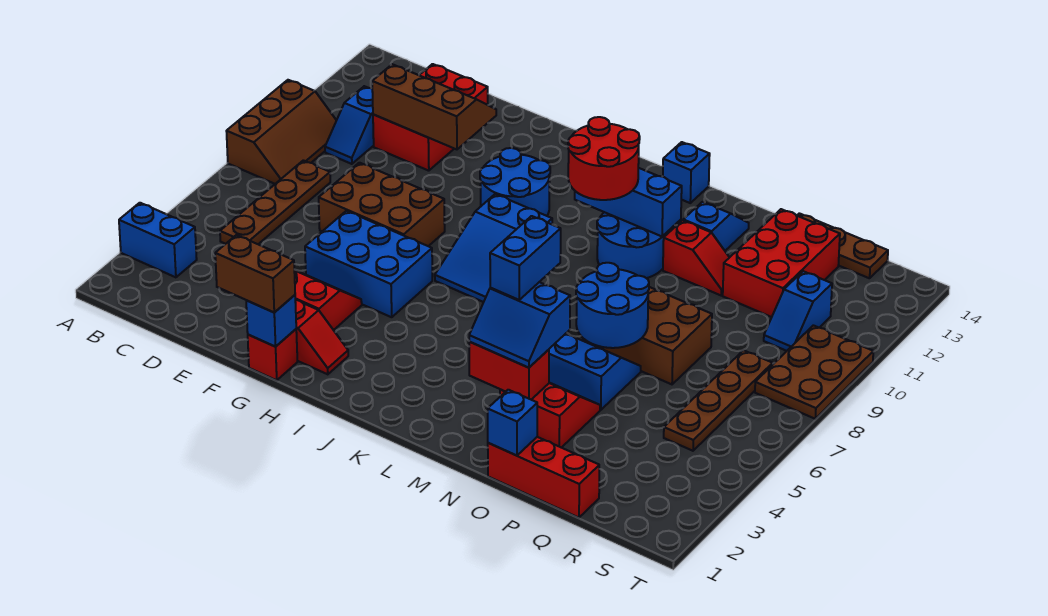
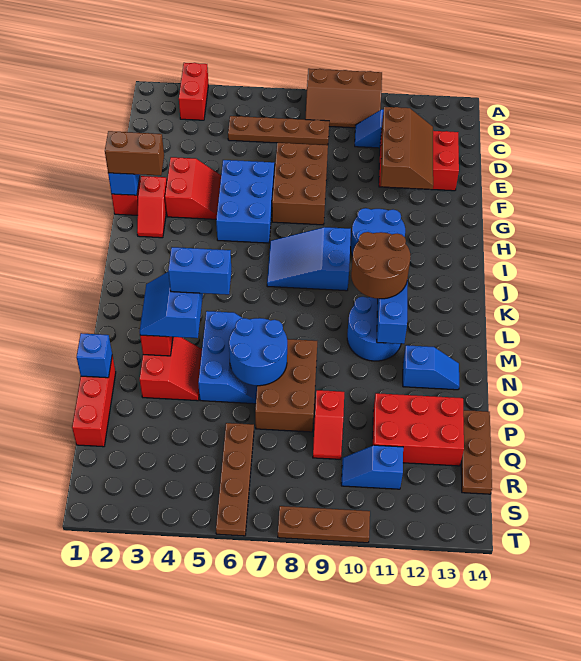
blue brick A3:B3 level 1 -> red brick A3:B3 level 1
brown brick F1:G1 level 3 -> brown brick G1:G2 level 3
red round brick K10:L11 level 3 -> brown round brick K10:L11 level 3
blue brick L14 level 1 -> none
red slope N11:O11 level 1 top N -> red slope P9:Q9 level 1 top P
brown plate R5:R8 level 1 -> brown plate Q6:T6 level 1
brown plate S8:T10 level 1 -> brown plate T8:T10 level 1

